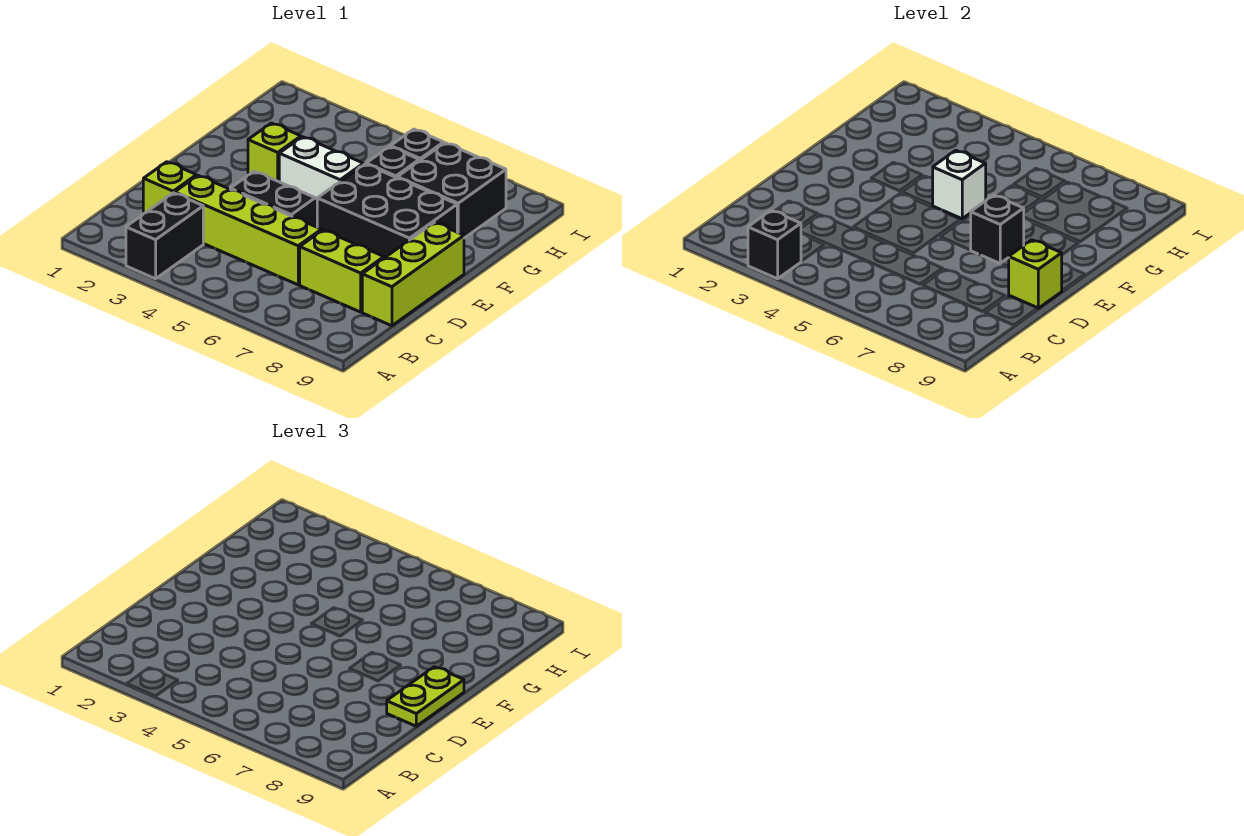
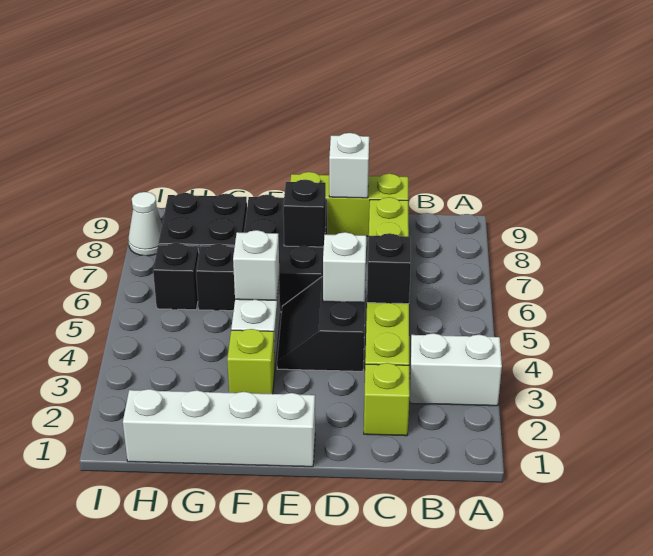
black brick A3:B3 level 1 -> white brick A3:B3 level 1
black brick A3 level 2 -> black brick C5 level 2
none -> white brick D5 level 2
lime brick D9 level 2 -> white brick D9 level 2
lime plate D9:E9 level 3 -> none
none -> white brick E1:H1 level 1
none -> white cone I8 level 1

